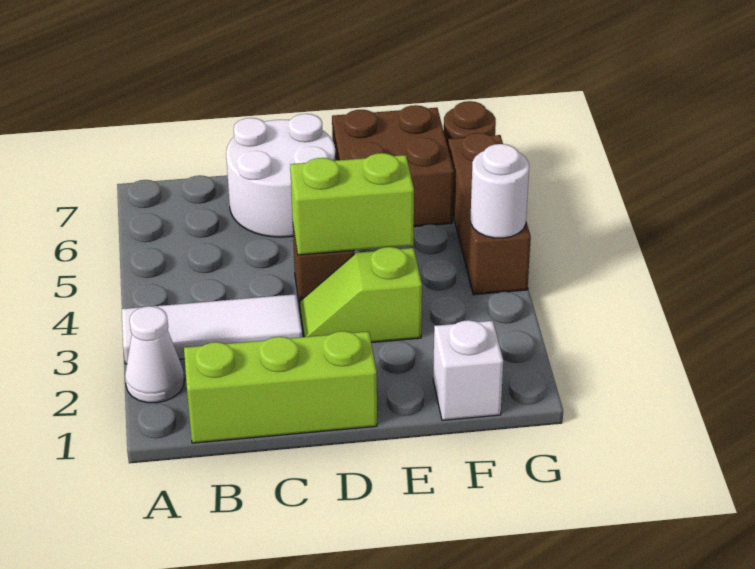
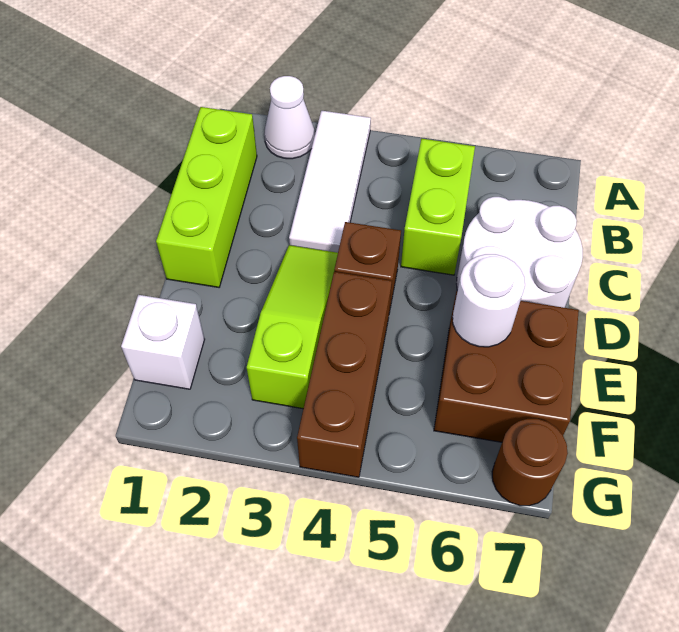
lime slope D3:E3 level 1 top E -> lime slope D3:F3 level 1 top F
lime brick D4:E4 level 2 -> lime brick B5:C5 level 1
brown brick G4:G6 level 1 -> brown brick E4:G4 level 1
white round brick G4 level 2 -> white round brick E6 level 2

